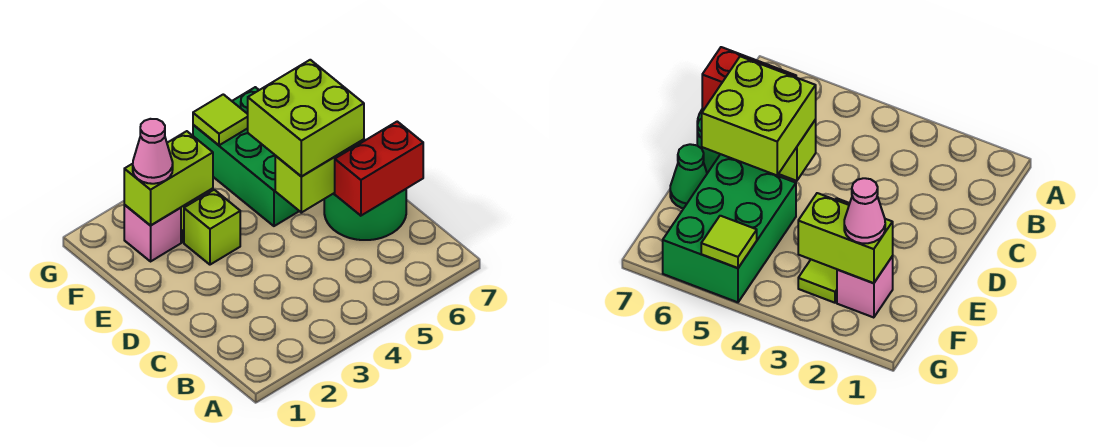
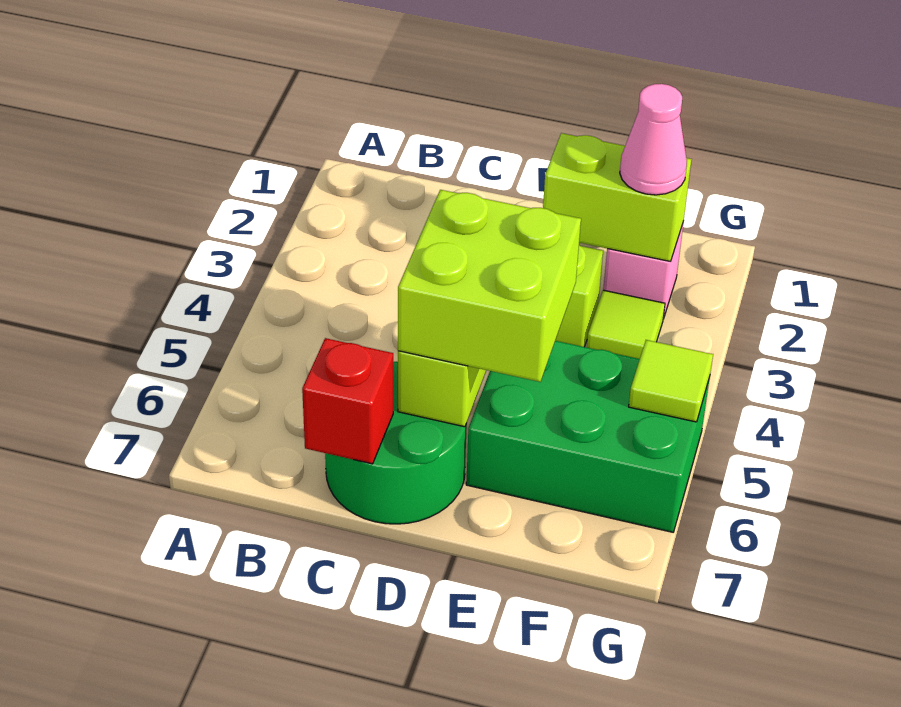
red brick C6:C7 level 2 -> red brick C7 level 2
green cone E7 level 1 -> none
lime brick F2:F3 level 2 -> lime brick E2:F2 level 2

